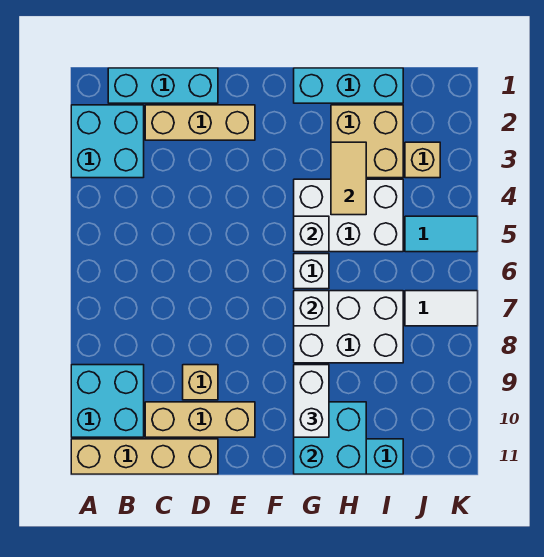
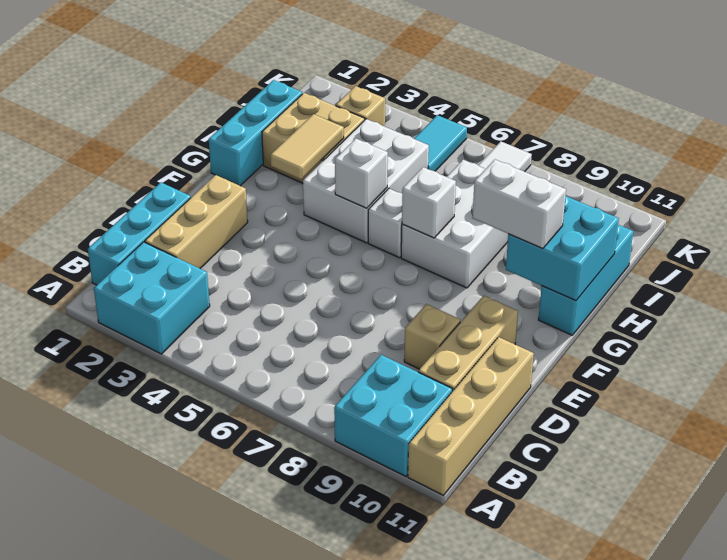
tan tile H3:H4 level 2 -> tan tile G3:H3 level 2

